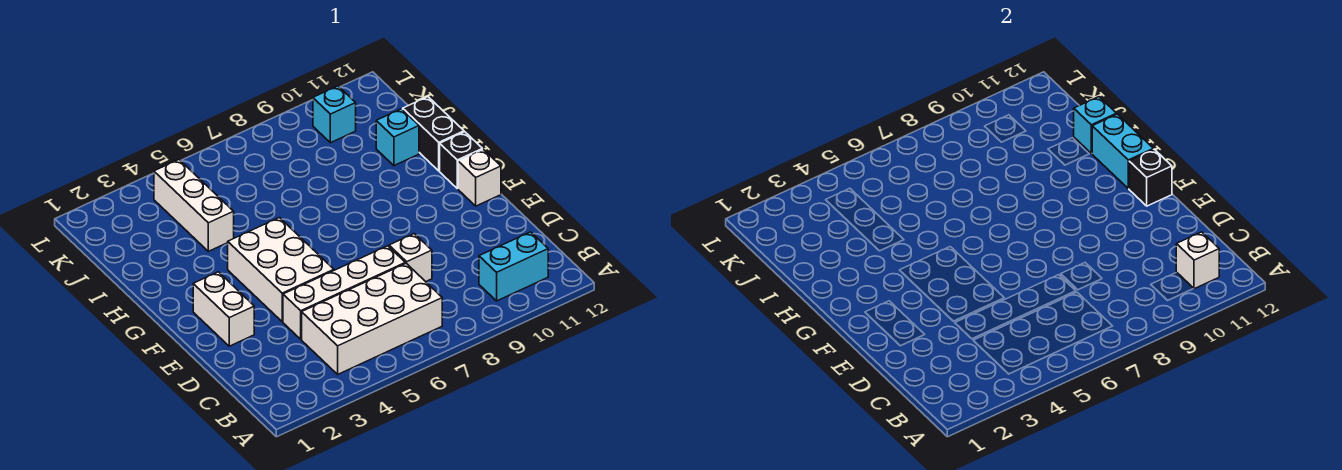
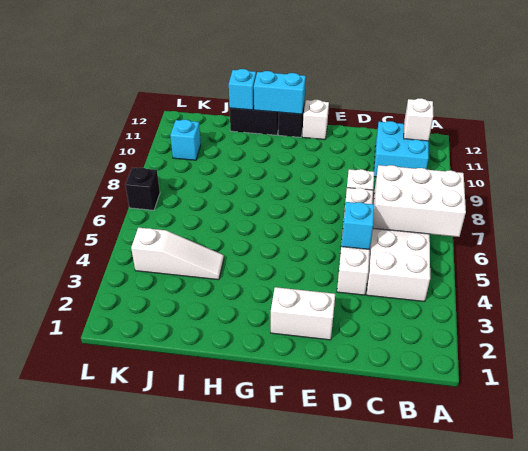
cyan brick B10:B11 level 1 -> cyan brick B10:C11 level 1
white brick E4:G5 level 1 -> white brick A6:C7 level 2
black brick F12 level 2 -> black brick L7 level 1
white brick I4:K4 level 1 -> white slope I4:K4 level 1 top K
cyan brick I11 level 1 -> cyan brick D5 level 2

